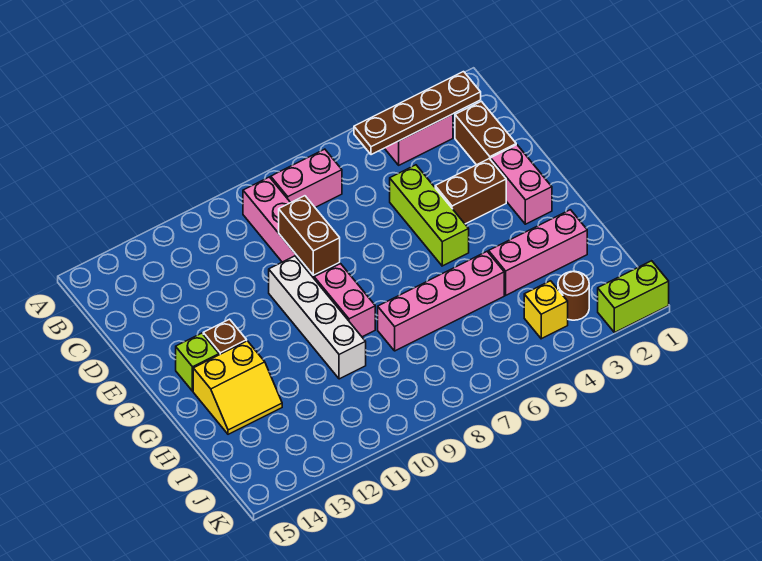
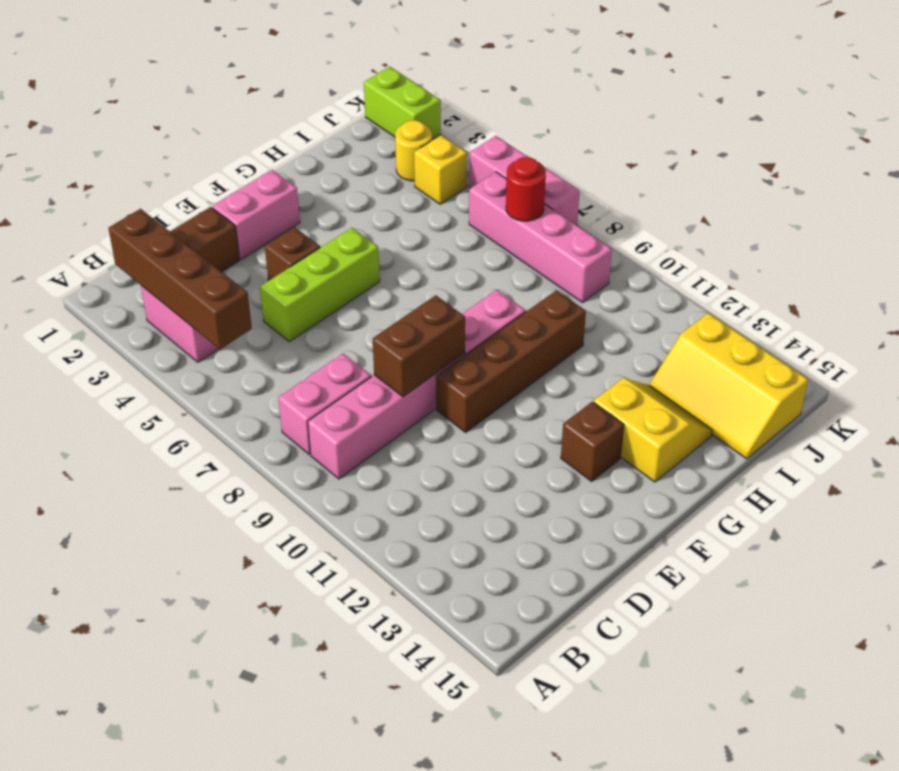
brown plate B2:B5 level 2 -> brown brick B2:B5 level 2
pink brick B7:B8 level 1 -> pink brick B8:C8 level 1
brown brick E3:E4 level 1 -> brown brick E4 level 1
white brick E10:H10 level 1 -> brown brick E10:H10 level 1
lime brick F14 level 1 -> none
pink brick H2:H4 level 1 -> pink brick K5:K7 level 1
pink brick H5:H8 level 1 -> pink brick J6:J9 level 1
none -> yellow slope I13:J15 level 1 top J
brown round brick J3 level 1 -> yellow round brick J3 level 1
none -> red round brick J7 level 2

